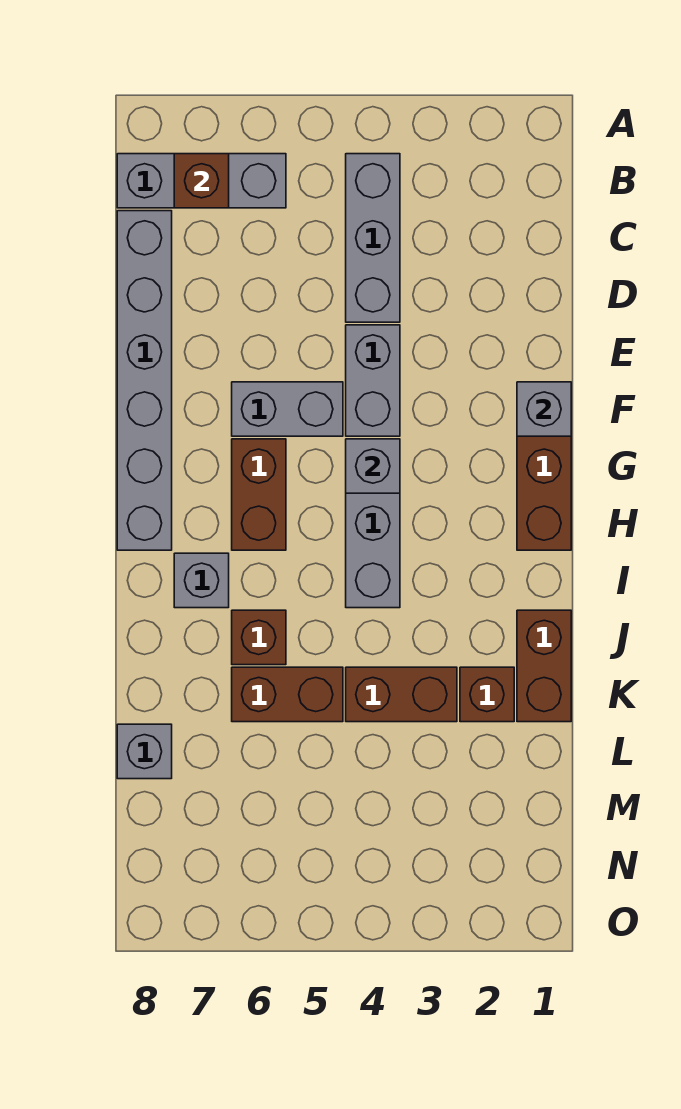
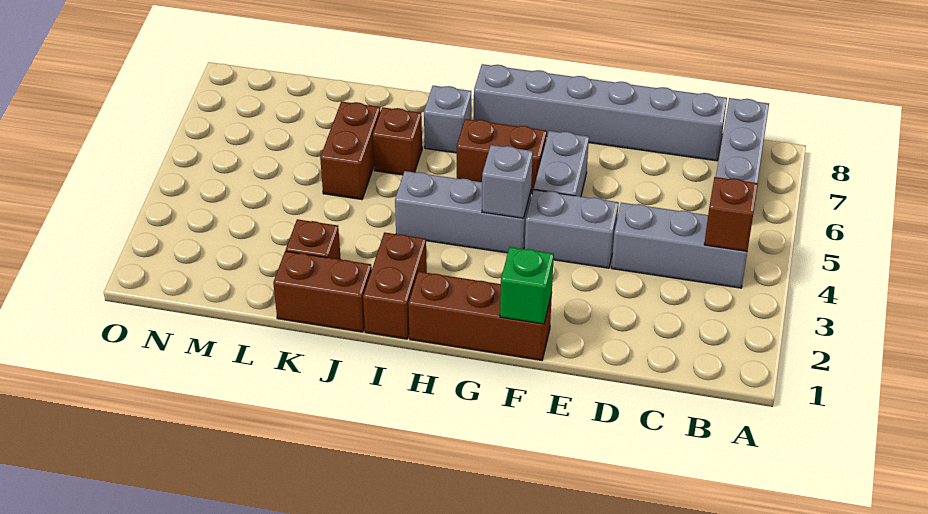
brown brick B7 level 2 -> brown brick B4 level 2
grey brick F1 level 2 -> green brick F1 level 2
brown brick K3:K4 level 1 -> brown brick I1:I2 level 1
grey brick L8 level 1 -> none

